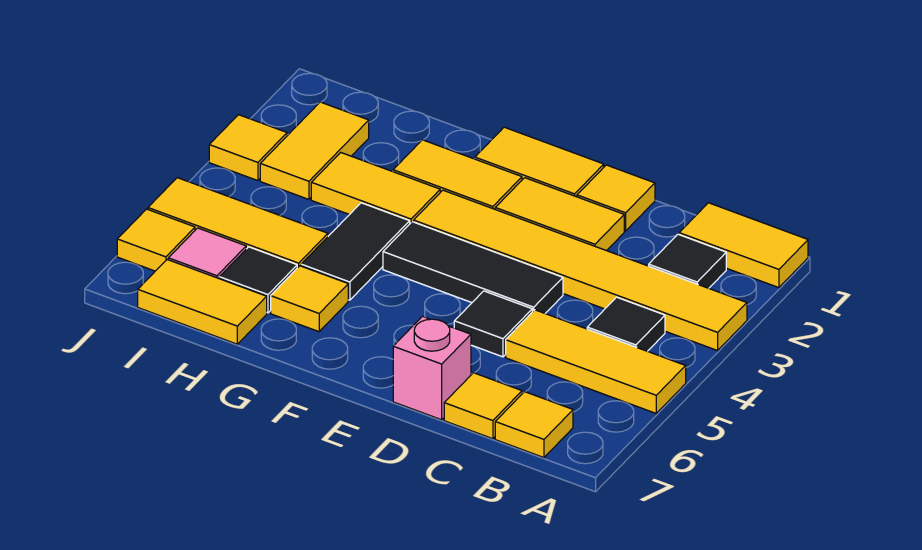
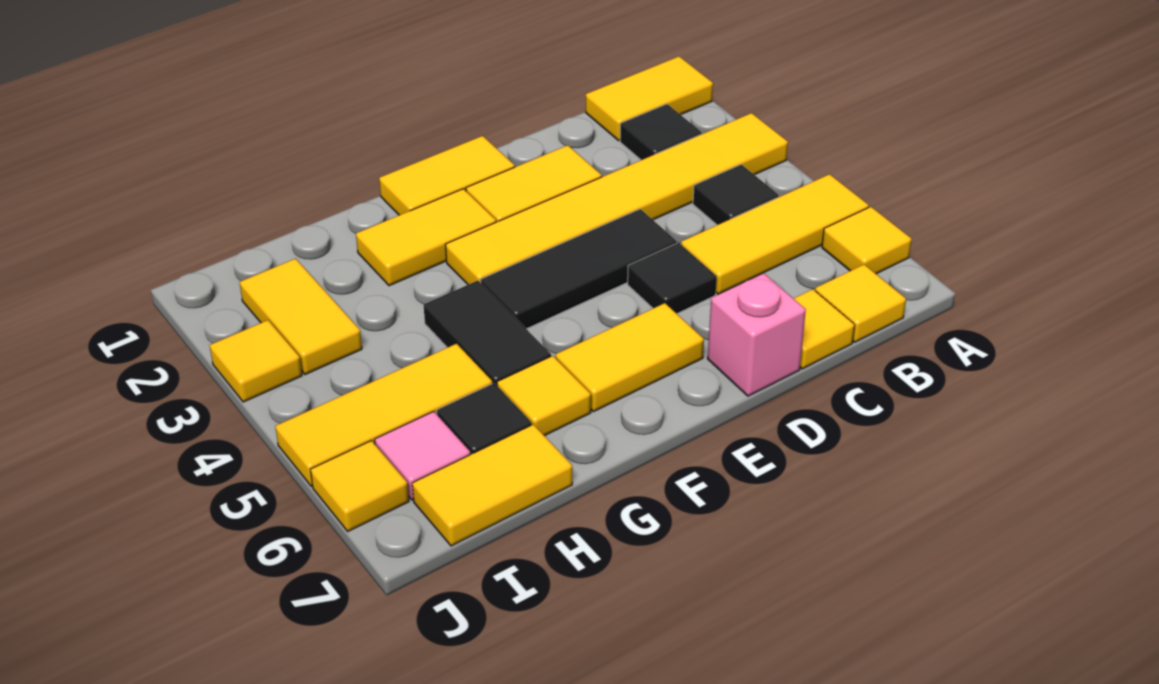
yellow tile D1 level 1 -> yellow tile A6 level 1
yellow tile G3:H3 level 1 -> yellow tile E6:F6 level 1

